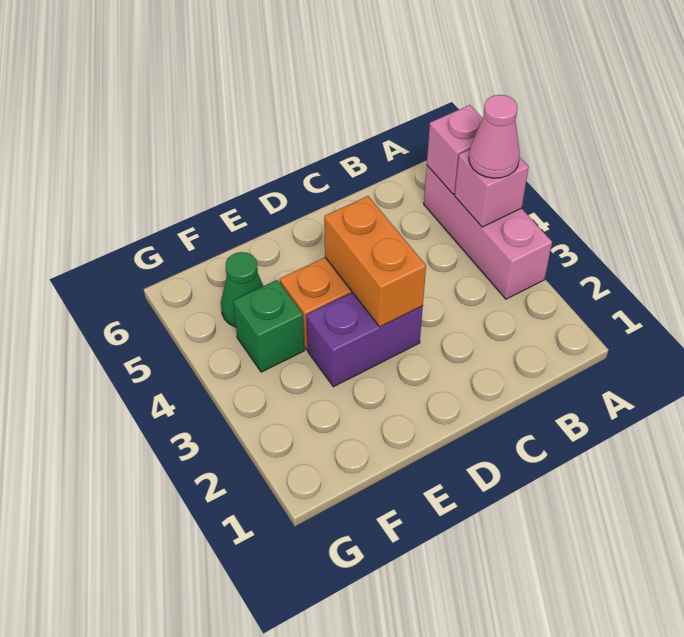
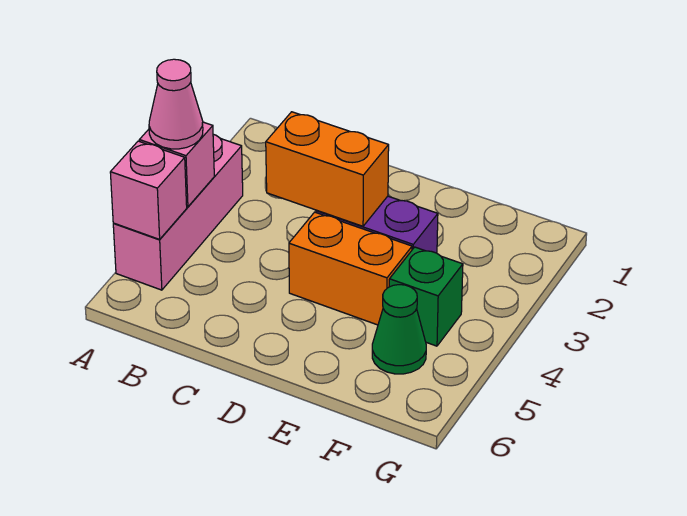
orange brick D3:D4 level 2 -> orange brick C3:D3 level 2

